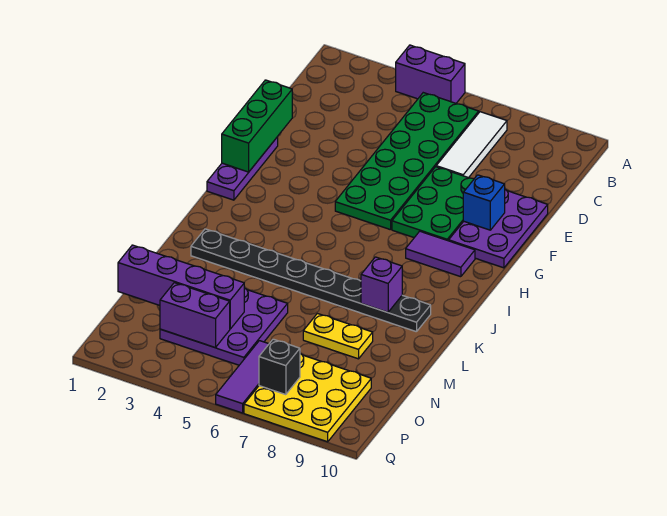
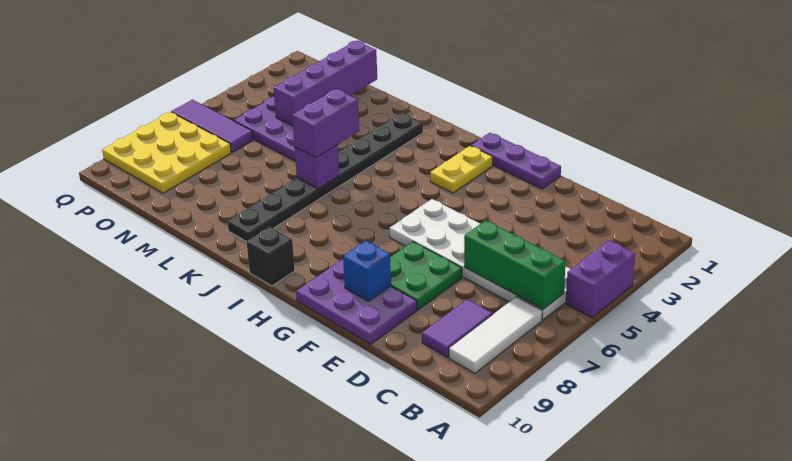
green plate B5:G6 level 1 -> white plate B5:G6 level 1
white tile B7:D7 level 1 -> white tile B7:B9 level 1
green brick E1:G1 level 2 -> green brick B6:D6 level 2
green plate E7:G8 level 1 -> green plate E7:F8 level 1
purple tile H8:H9 level 1 -> purple tile C8:C9 level 1
purple brick K8 level 2 -> purple brick K6 level 2
yellow plate M7:M8 level 1 -> yellow plate H2:H3 level 1
purple brick O3:O4 level 2 -> purple brick K5:K6 level 3
black brick P7 level 2 -> black brick I10 level 1

